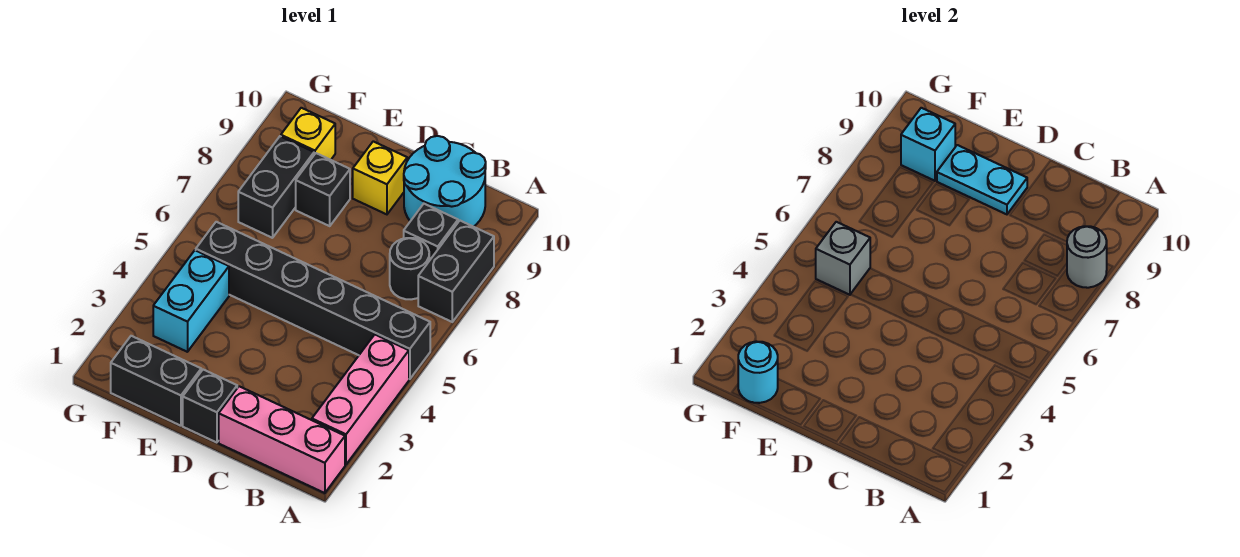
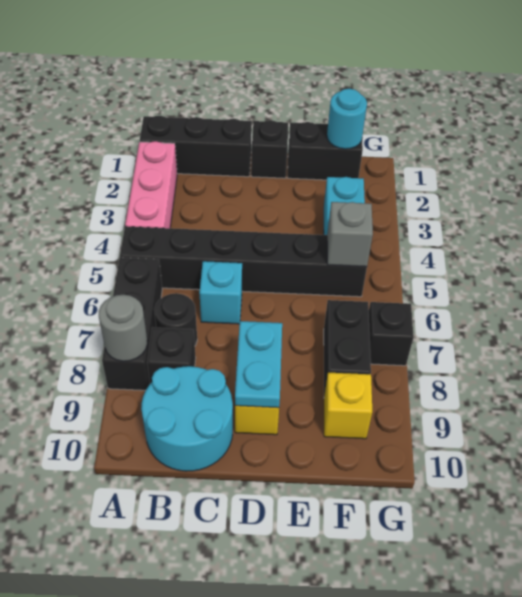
pink brick A1:C1 level 1 -> black brick A1:C1 level 1
black brick A7:A8 level 1 -> black brick A6:A8 level 1
cyan plate D9:E9 level 2 -> cyan plate D8:D9 level 2
black brick E8 level 1 -> black brick G7 level 1
cyan brick F9 level 2 -> cyan brick C6 level 1

